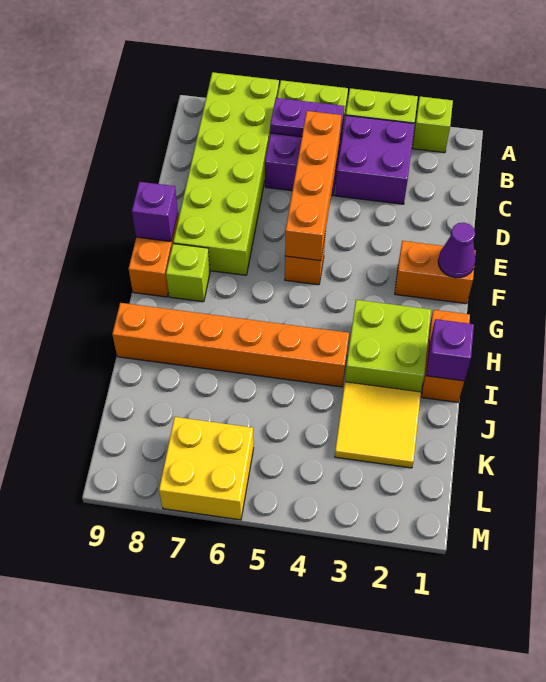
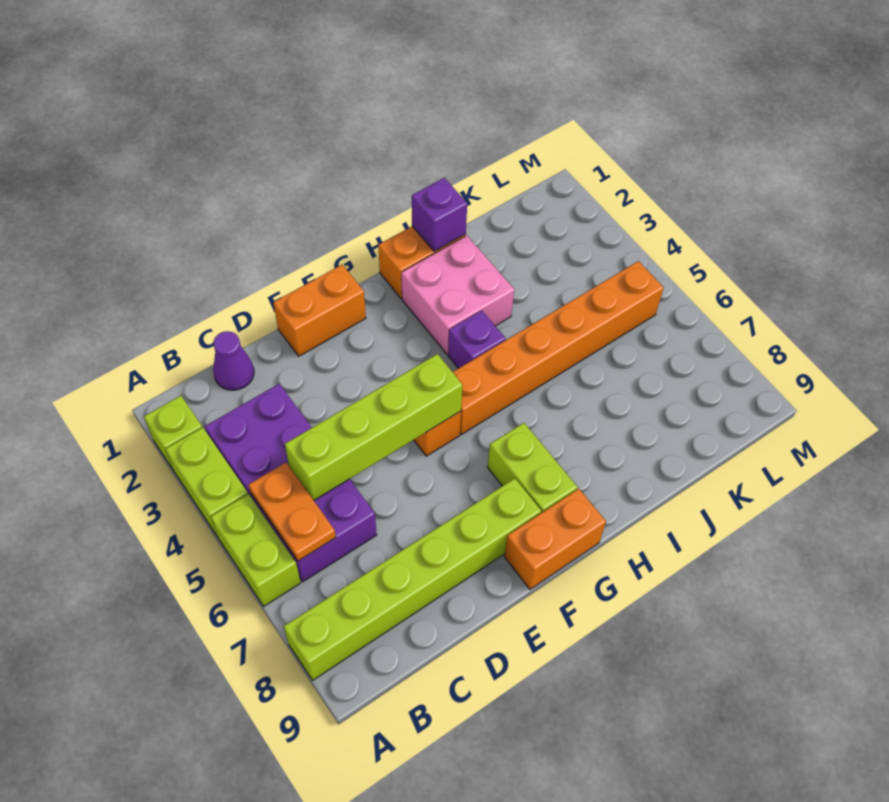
lime brick A7:F8 level 1 -> lime brick A8:F8 level 1
purple plate B5:B6 level 2 -> orange plate B5:B6 level 2
orange brick C5:F5 level 2 -> lime brick C5:F5 level 2
orange brick F1:F2 level 1 -> orange brick E1:F1 level 1
purple cone F1 level 2 -> purple cone C1 level 1
purple brick F9 level 2 -> purple brick H4 level 1
lime brick G8 level 1 -> lime brick G7:G8 level 1
lime brick H2:I3 level 1 -> pink brick H2:I3 level 1
orange brick I4:I9 level 1 -> orange brick G5:L5 level 1
yellow tile J2:K3 level 1 -> none
yellow brick L6:M7 level 1 -> none

